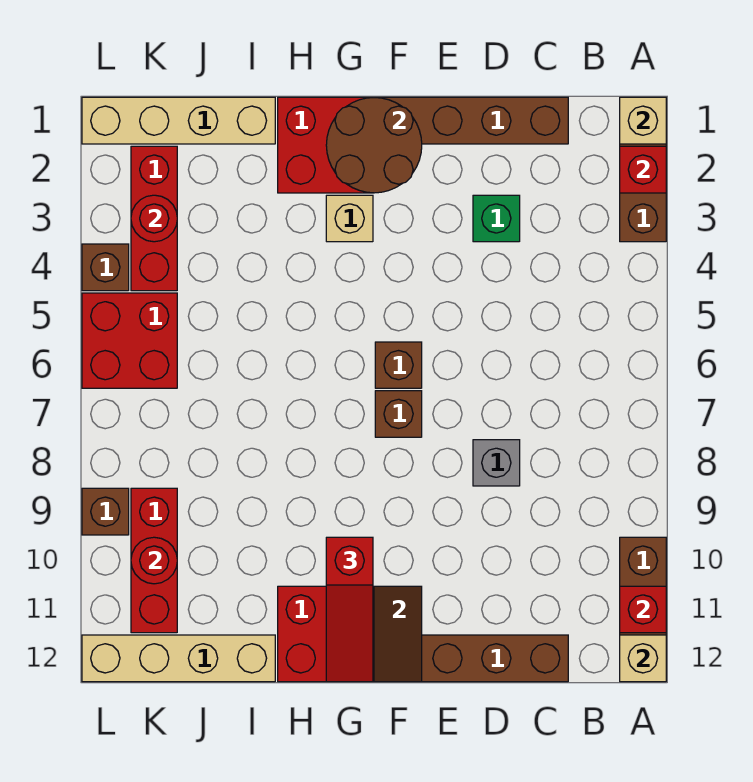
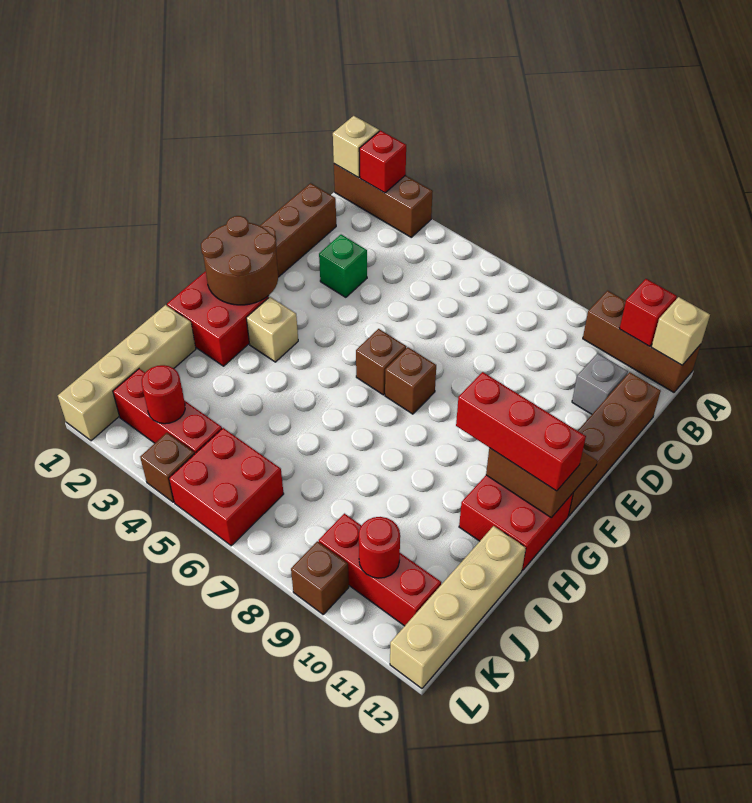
grey brick D8 level 1 -> grey brick C11 level 1
red slope G10:G12 level 3 top 10 -> red brick G10:G12 level 3

